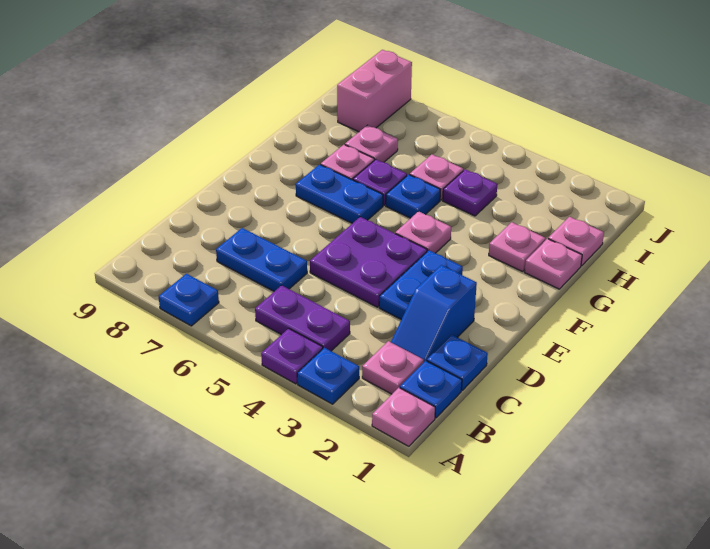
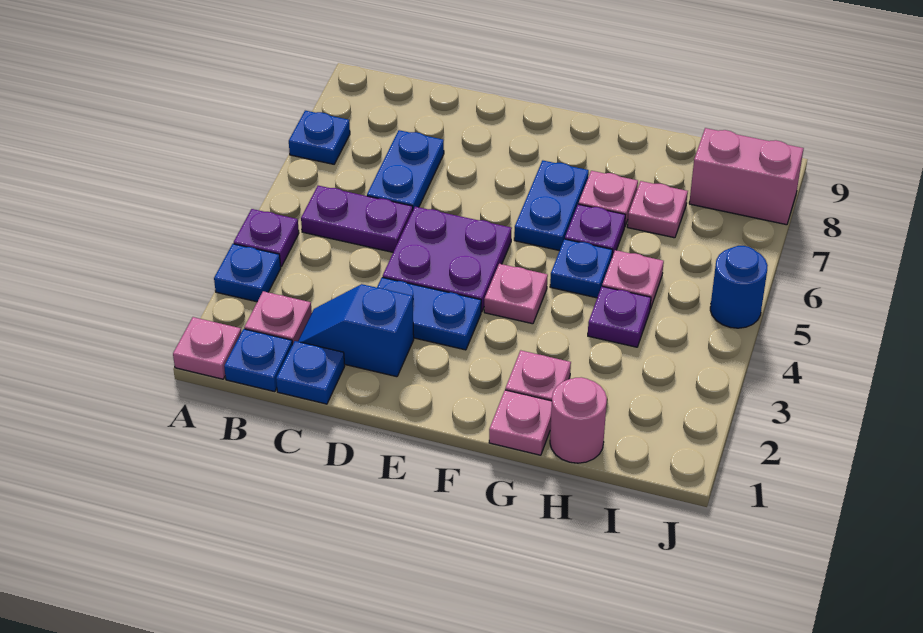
purple plate B4:B5 level 1 -> purple plate B5:C5 level 1
pink plate H1 level 1 -> pink round brick H1 level 1
none -> blue round brick J5 level 1

